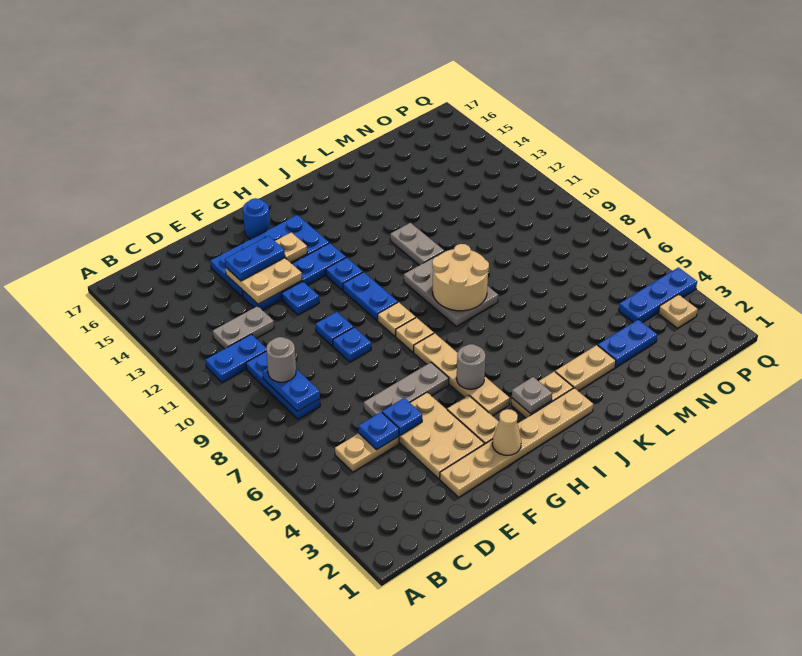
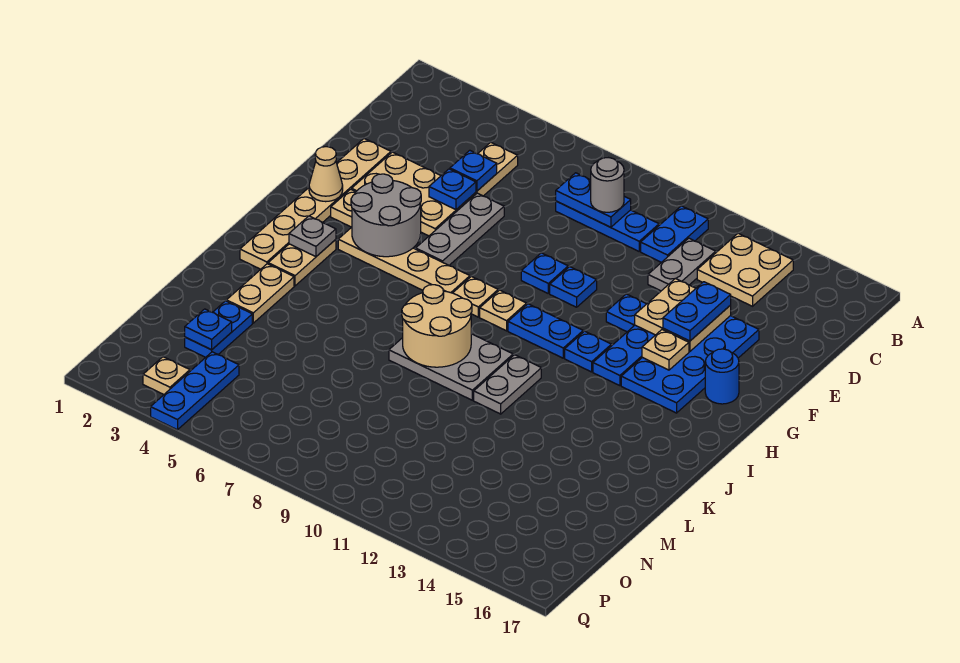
none -> tan plate B13:C14 level 1
grey round brick H5 level 2 -> grey round brick G4:H5 level 2
grey plate K11:K12 level 1 -> grey plate J11:K11 level 1
none -> blue plate N3 level 2

